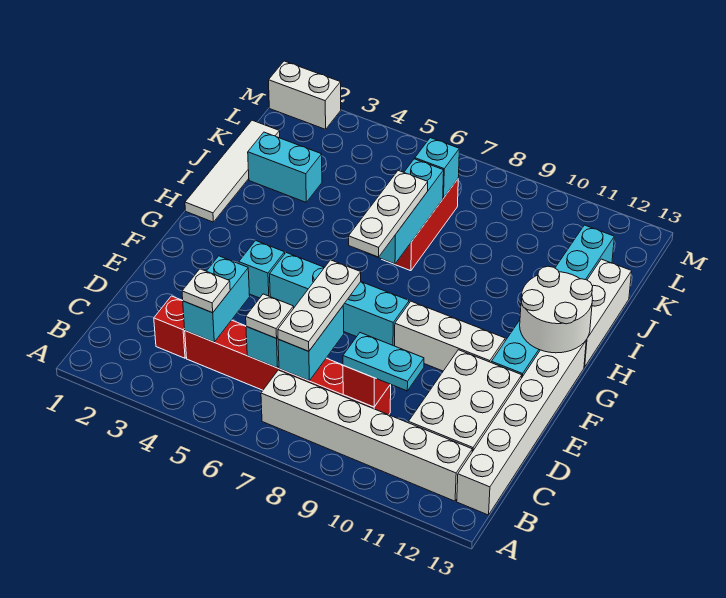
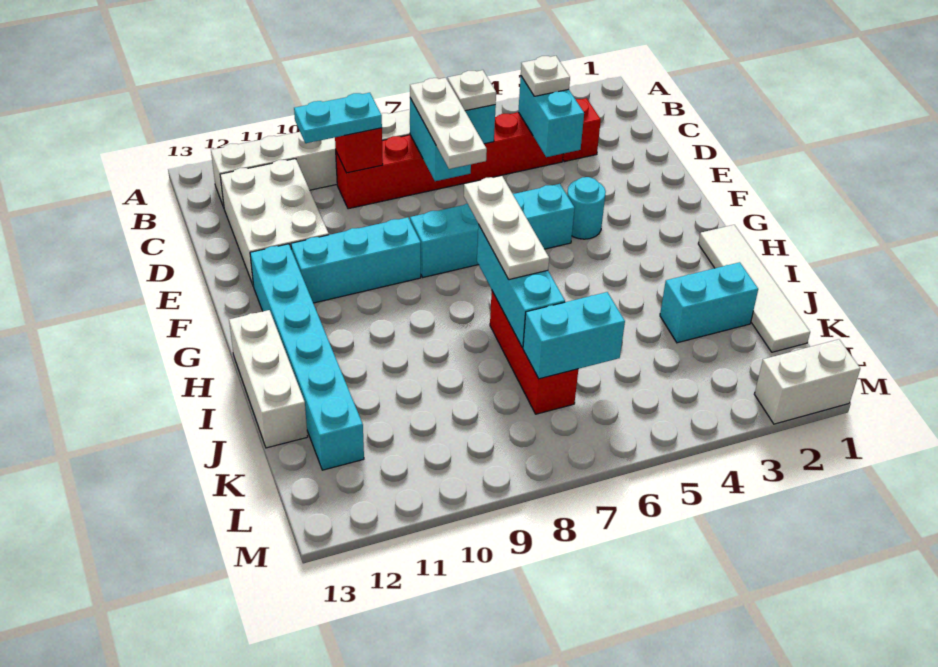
white brick B13:G13 level 1 -> none
cyan brick F4 level 1 -> cyan round brick F4 level 1
white brick F9:F11 level 1 -> cyan brick F9:F11 level 1
white round brick G12:H13 level 2 -> none
cyan brick K7 level 2 -> cyan brick K6:K7 level 2

